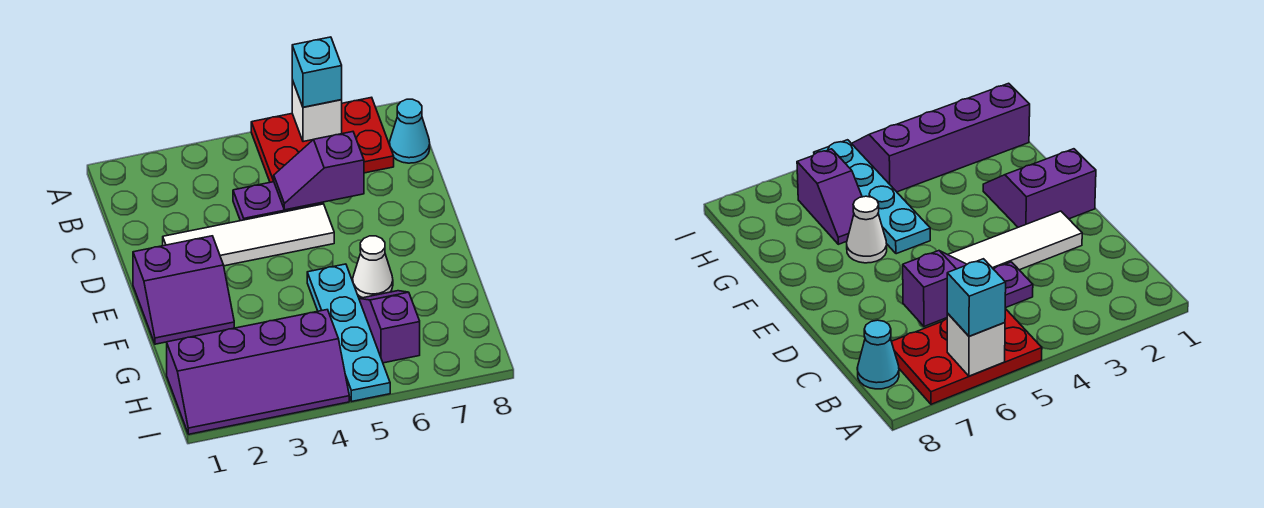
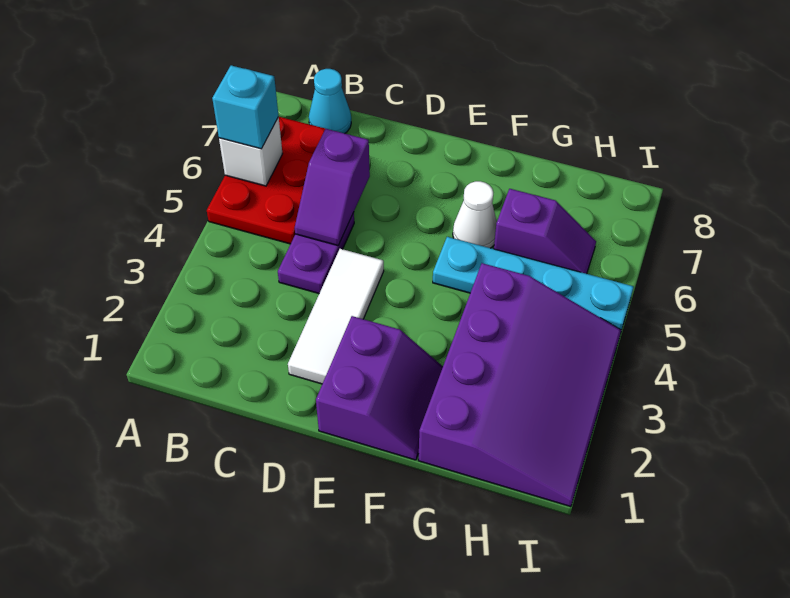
white tile D2:D5 level 1 -> white tile D2:D4 level 1
purple slope G6:H6 level 1 top H -> purple slope G6:H6 level 1 top G
purple slope H1:I4 level 1 top H -> purple slope G1:I4 level 1 top G

